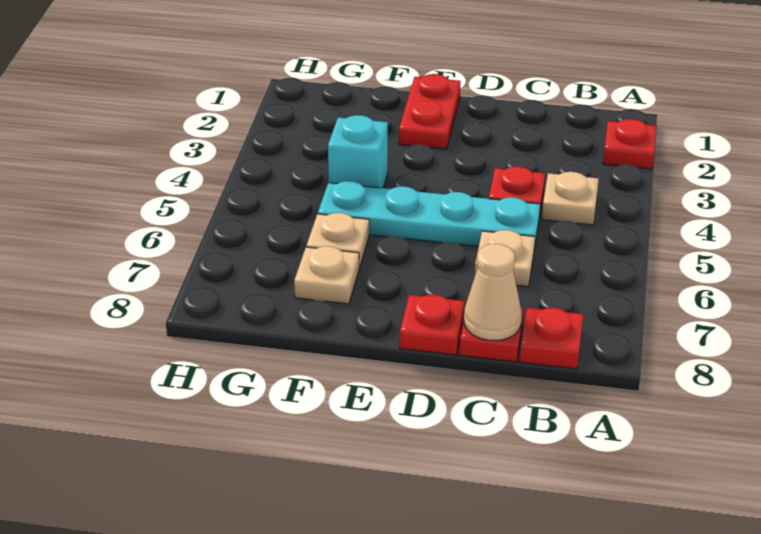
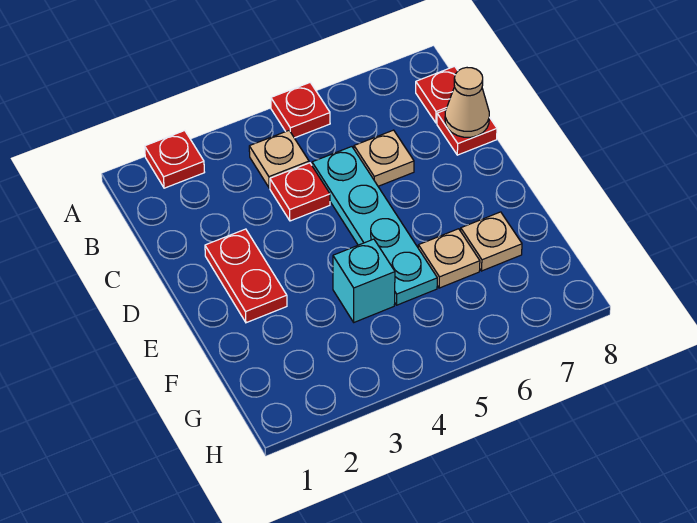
red plate D8 level 1 -> red plate A5 level 1
red plate E1:E2 level 1 -> red plate D2:E2 level 1

